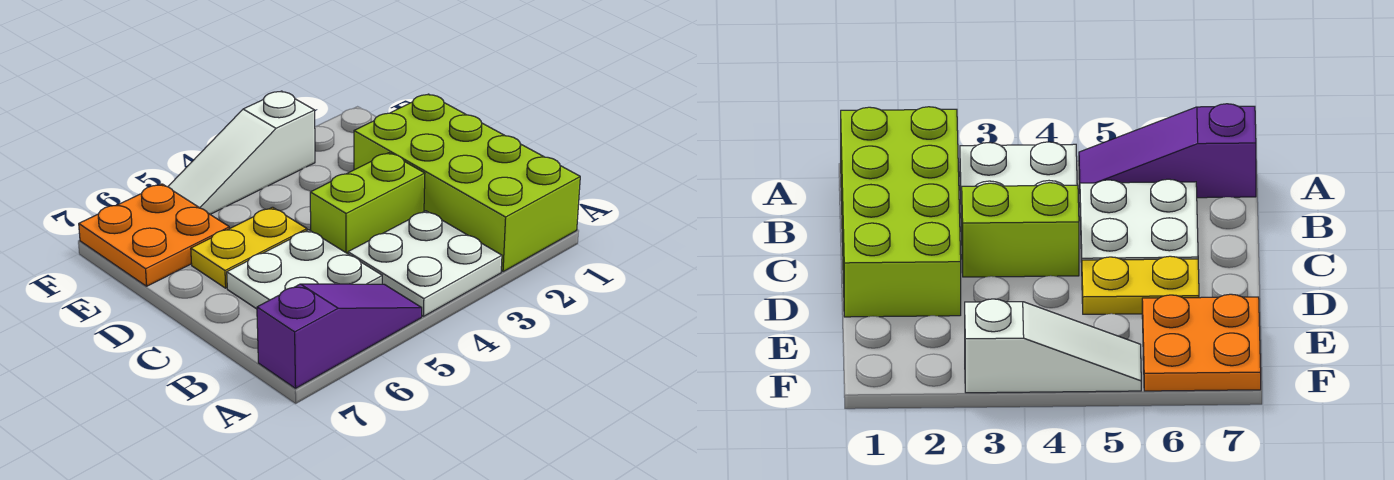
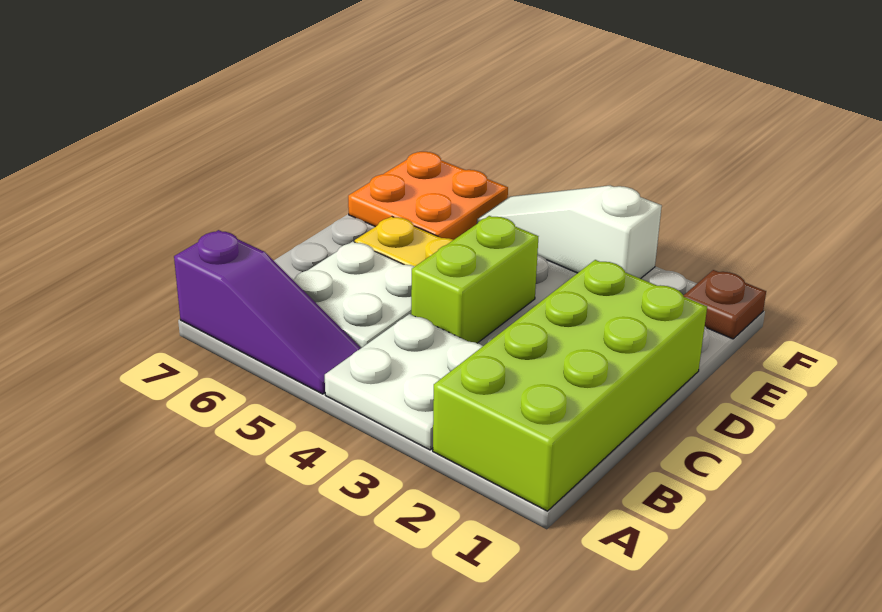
lime brick C3:C4 level 1 -> lime brick C4:D4 level 1
none -> brown plate F1 level 1

